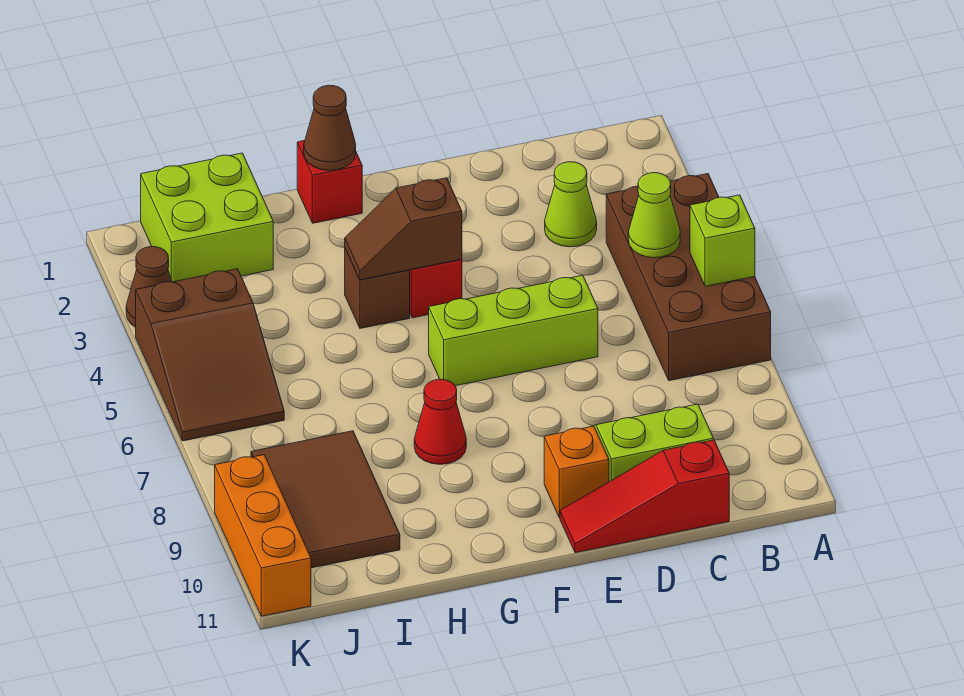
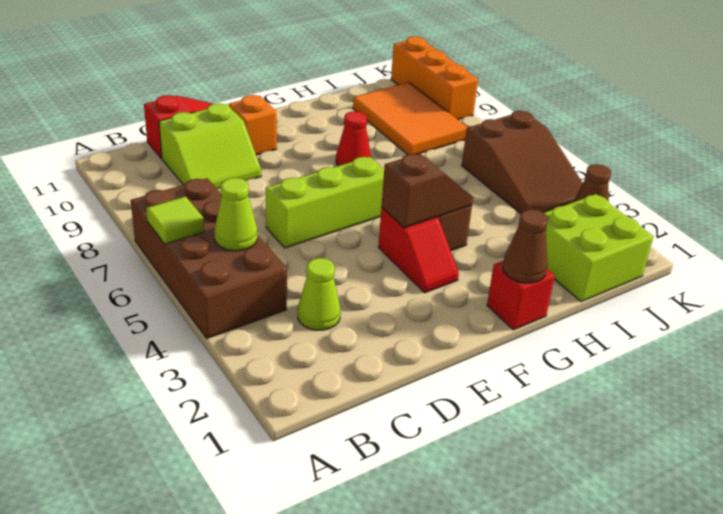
lime brick A6 level 2 -> lime tile A6 level 2
brown tile I8:J10 level 1 -> orange tile I8:J10 level 1
brown slope J4:K6 level 1 top 4 -> brown slope J4:K6 level 1 top 6

